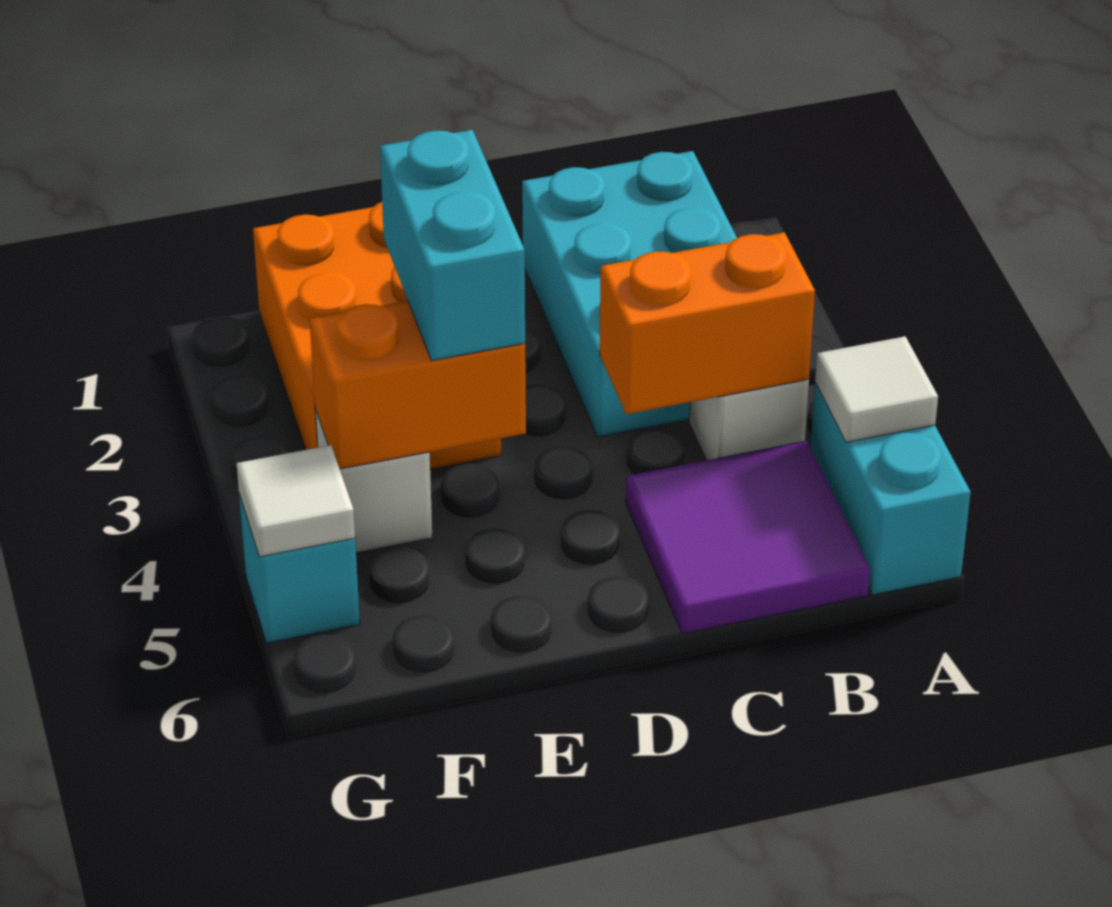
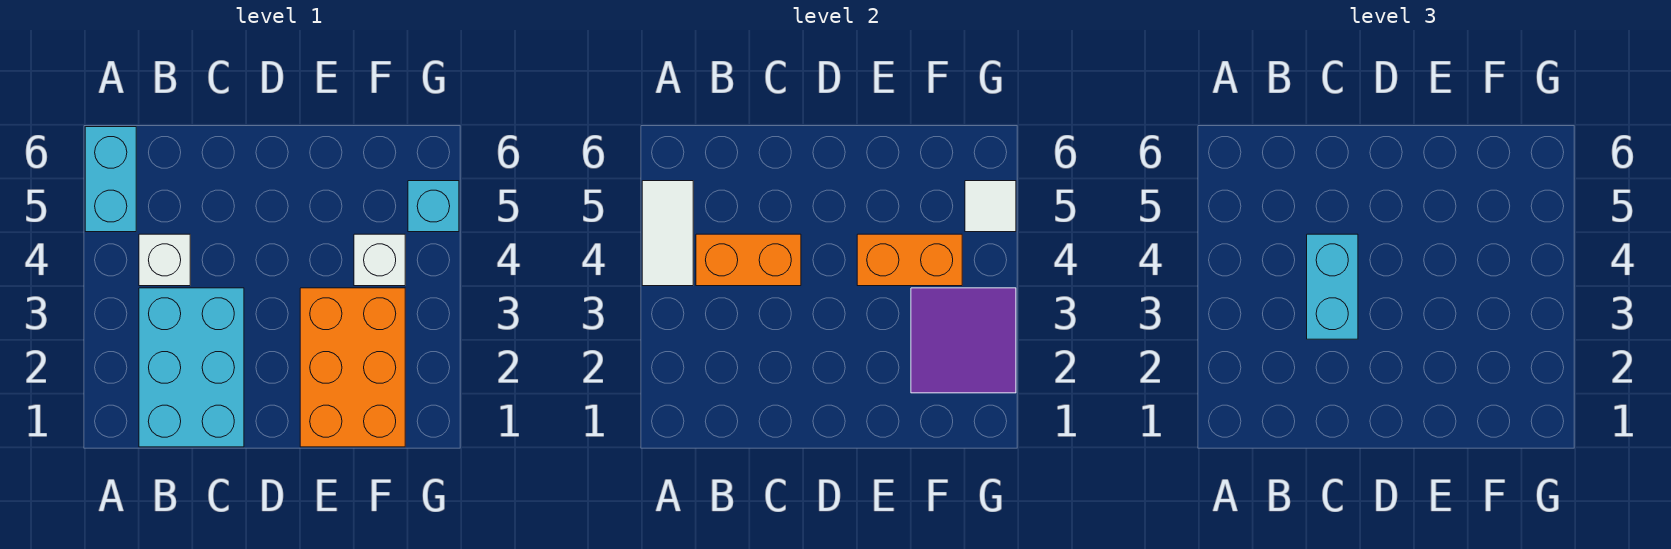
white tile A5 level 2 -> white tile A4:A5 level 2
purple tile B5:C6 level 1 -> purple tile F2:G3 level 2
cyan brick E3:E4 level 3 -> cyan brick C3:C4 level 3

